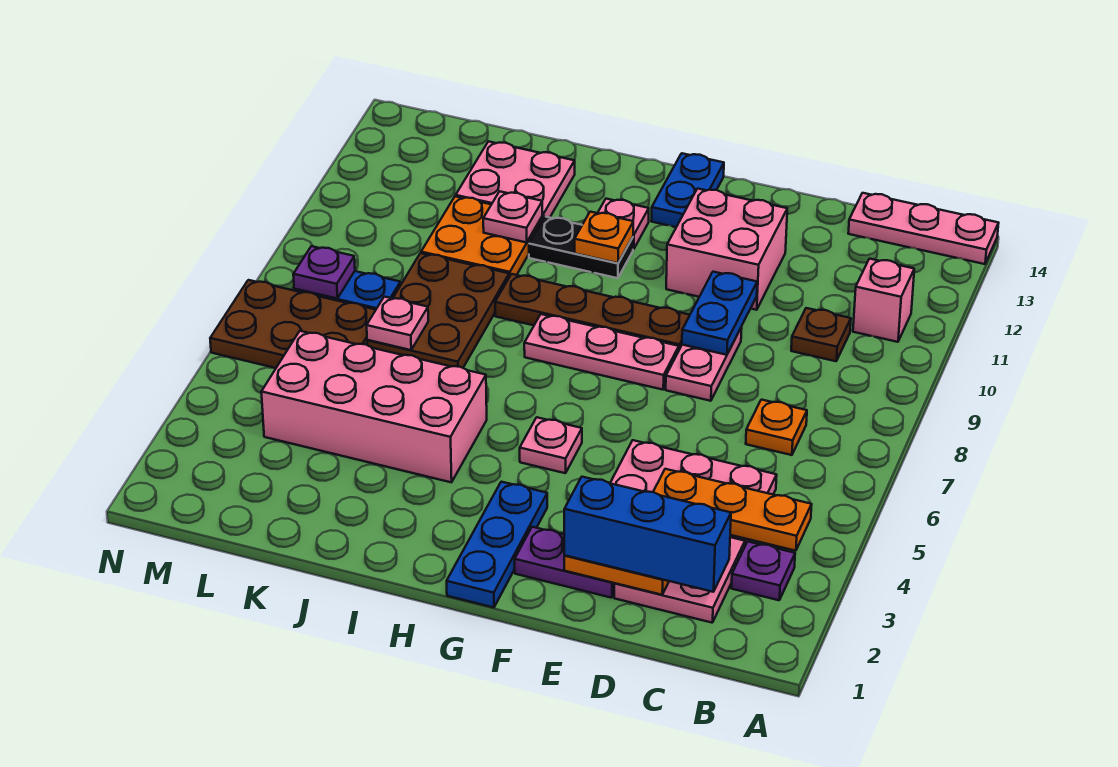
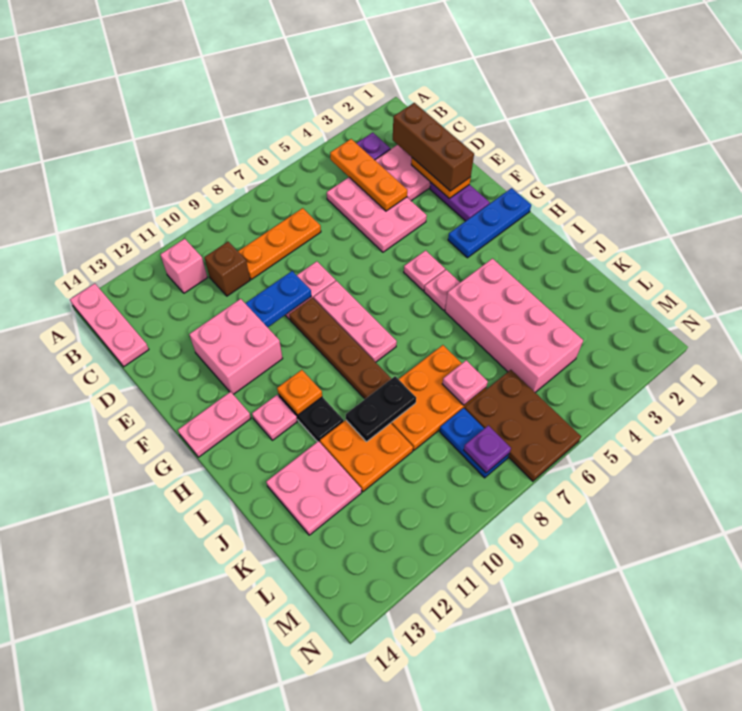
blue brick C2:E2 level 3 -> brown brick C2:E2 level 3
orange plate C7 level 1 -> orange plate C7:C9 level 1
brown plate C10 level 1 -> brown brick C10 level 1
blue plate G13:G14 level 1 -> pink plate G13:G14 level 1
brown plate J7:K9 level 1 -> orange plate J7:K9 level 1
none -> black plate J9:J10 level 2
pink plate J11 level 2 -> pink plate H5 level 1

